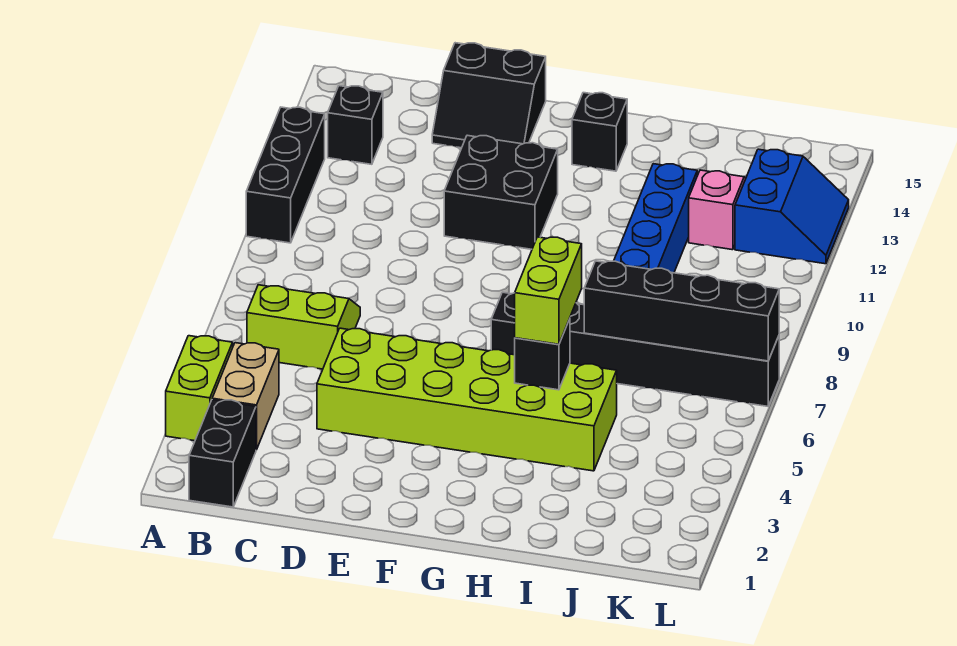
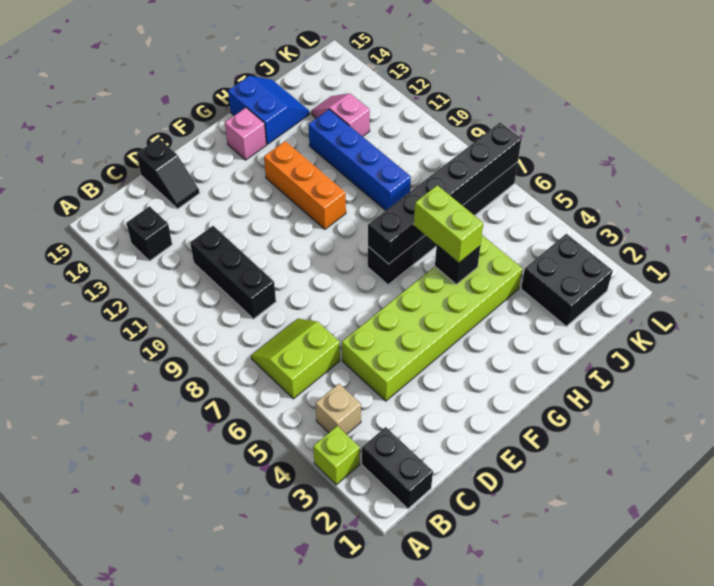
lime brick A3:A4 level 1 -> lime brick A3 level 1
black brick A10:A12 level 1 -> black brick C9:C11 level 1
tan brick B3:B4 level 1 -> tan brick B4 level 1
black slope D14:E15 level 1 top 15 -> black slope D14:D15 level 1 top 15
black brick E11:F12 level 1 -> black brick J2:K3 level 1
none -> orange brick G10:G12 level 1
black brick G14 level 1 -> pink brick G14 level 1
black brick I7:L7 level 2 -> black brick G7:L7 level 2
blue slope K12:L13 level 1 top K -> blue slope H14:I15 level 1 top H

